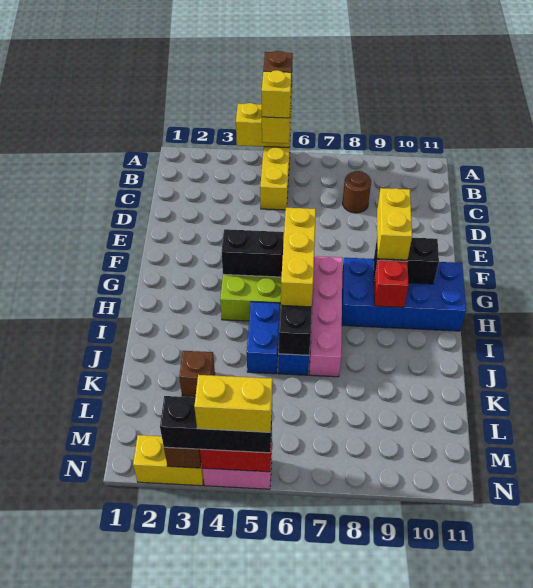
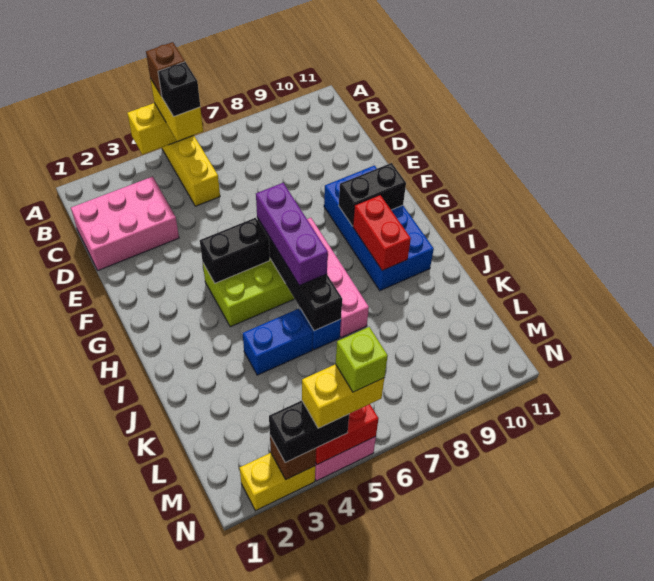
yellow brick B5 level 4 -> black brick B5 level 4
none -> pink brick C1:D3 level 1
brown round brick C8 level 1 -> none
yellow brick F9:G9 level 3 -> none
yellow brick G6:I6 level 3 -> purple brick G6:I6 level 3
blue brick G8:H11 level 1 -> blue brick F9:I10 level 1
red brick H9 level 2 -> red brick H9:I9 level 2
blue brick I5:J5 level 1 -> blue brick J4:J5 level 1
brown brick K3 level 1 -> none
black brick N3:N5 level 3 -> black brick N3:N4 level 3
none -> lime brick N5 level 5

